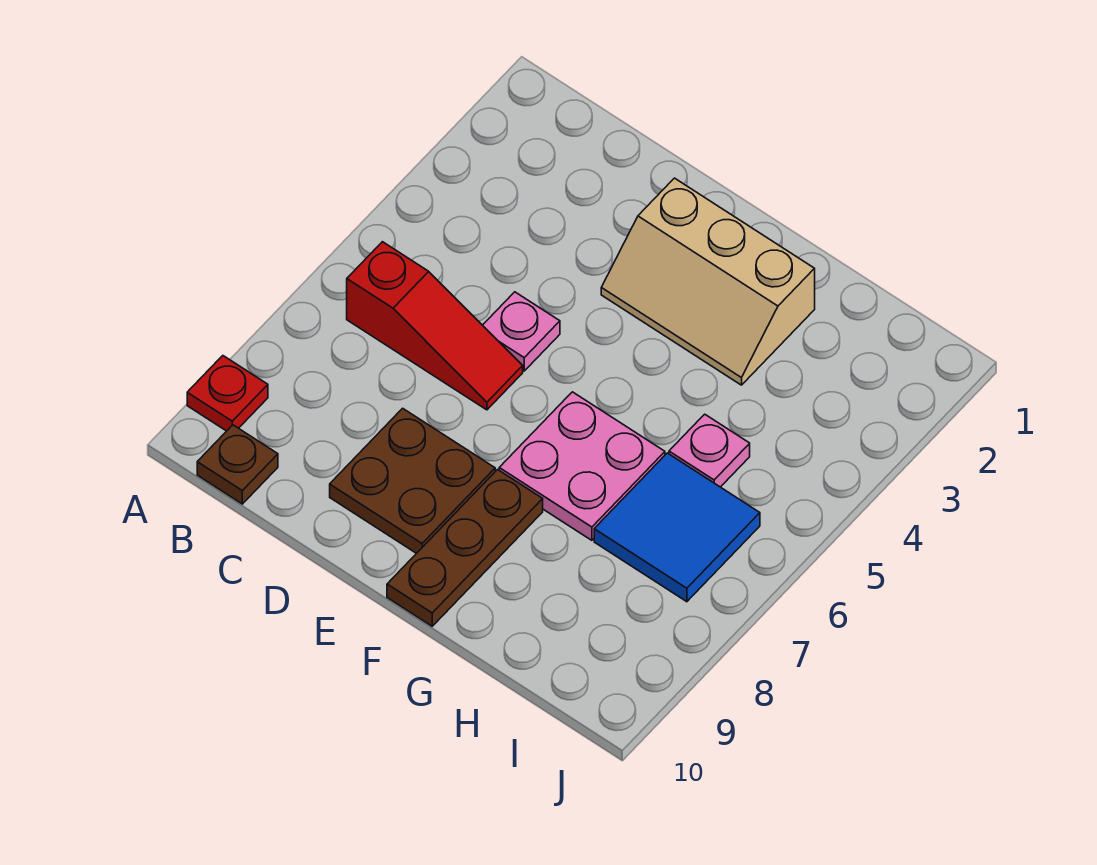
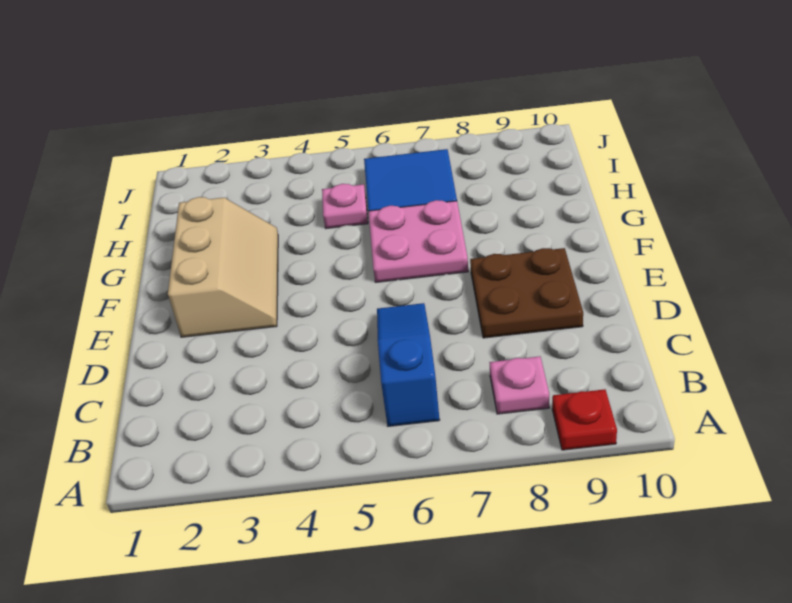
red slope B6:D6 level 1 top B -> blue slope B6:D6 level 1 top B
brown plate B10 level 1 -> none
pink plate D5 level 1 -> pink plate B8 level 1
brown plate F8:F10 level 1 -> none

